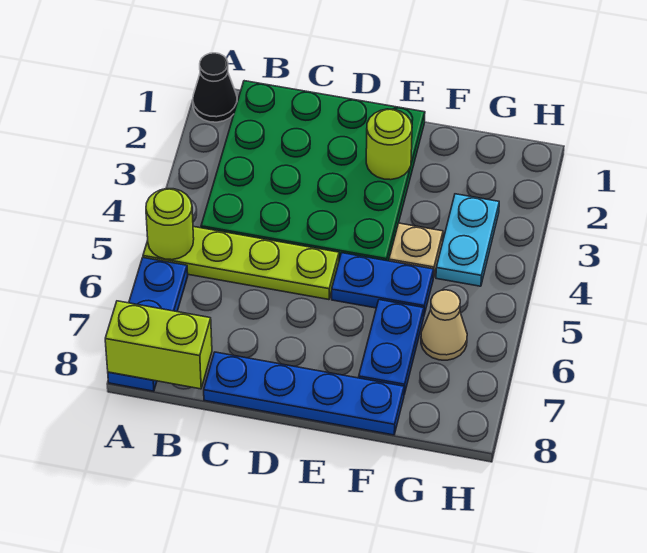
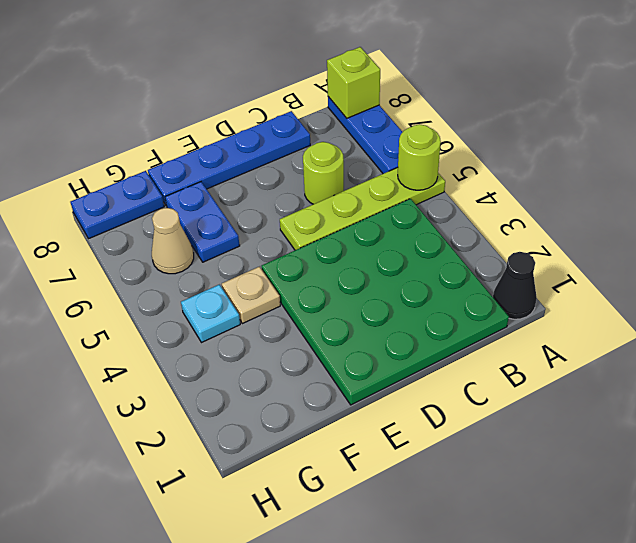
lime brick A8:B8 level 2 -> lime brick A8 level 2
lime round brick E2 level 2 -> lime round brick C6 level 1
blue plate E5:F5 level 1 -> blue plate G8:H8 level 1
cyan plate G3:G4 level 1 -> cyan plate G4 level 1

